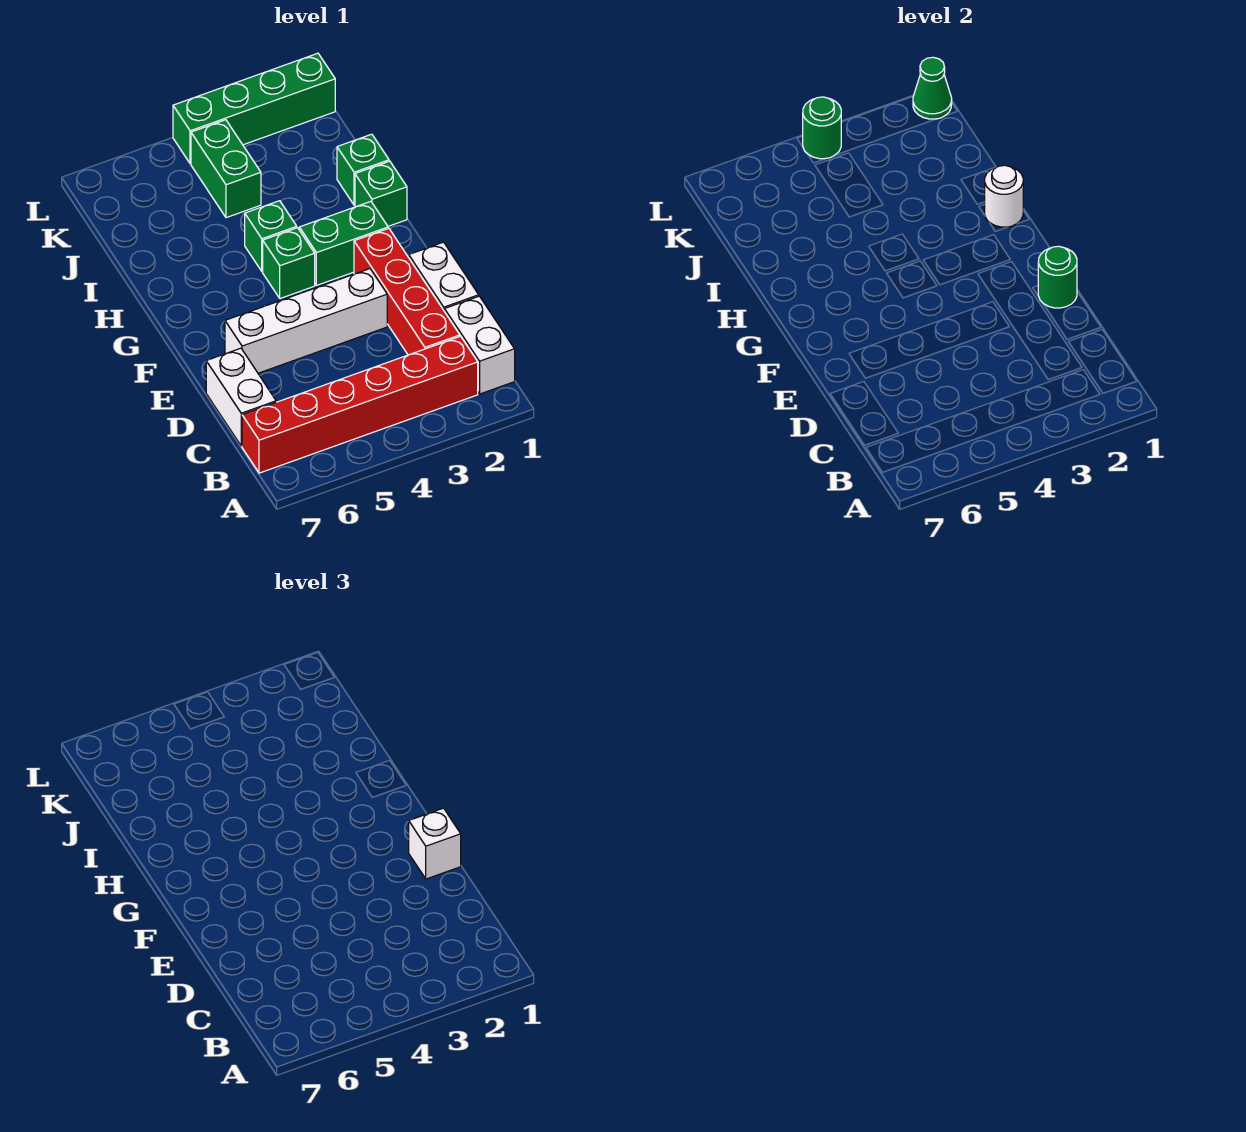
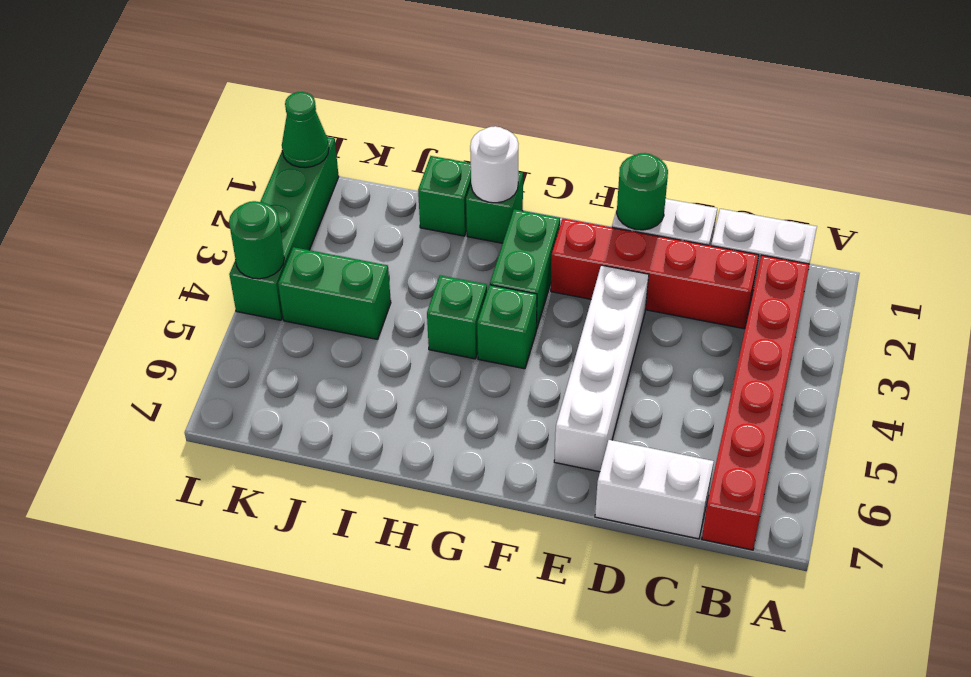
white brick E1 level 3 -> none

